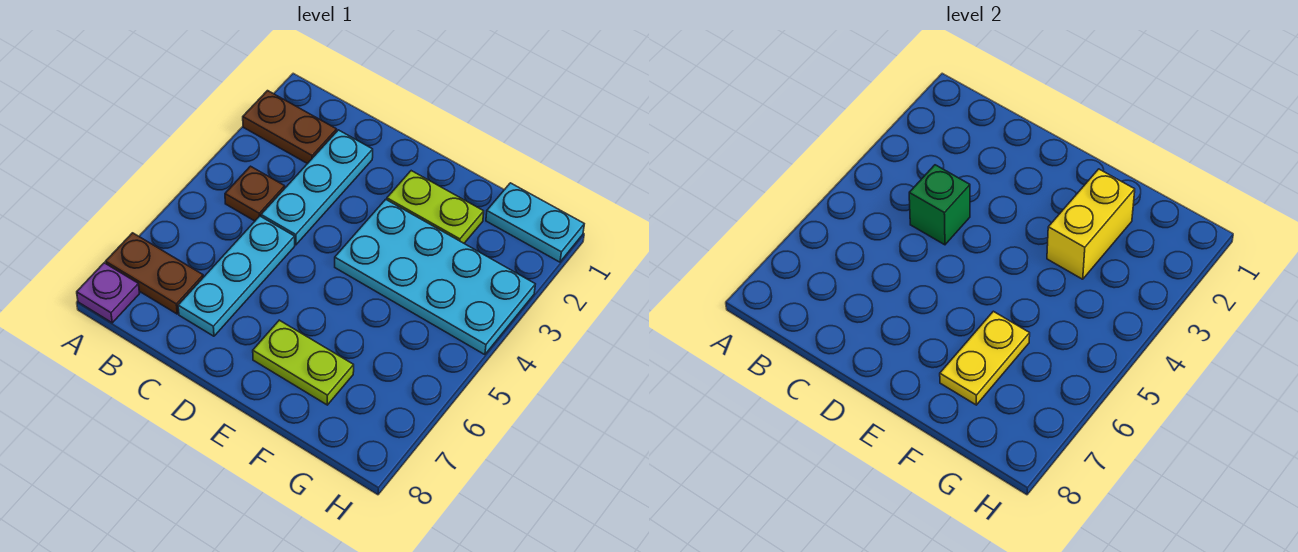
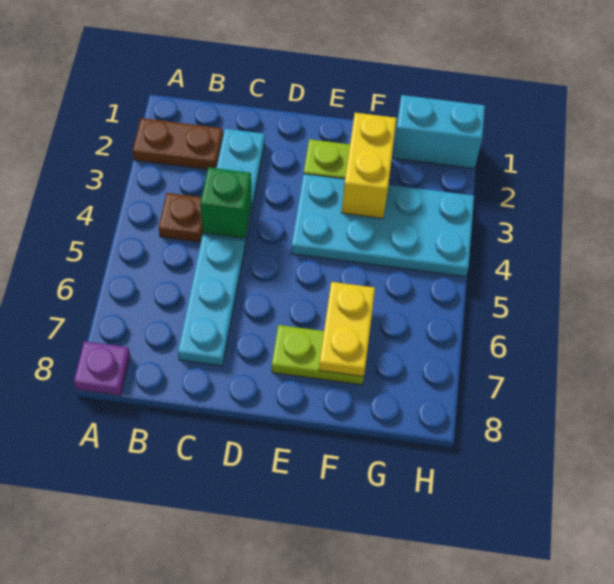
brown plate A7:B7 level 1 -> none
cyan plate G1:H1 level 1 -> cyan brick G1:H1 level 1

